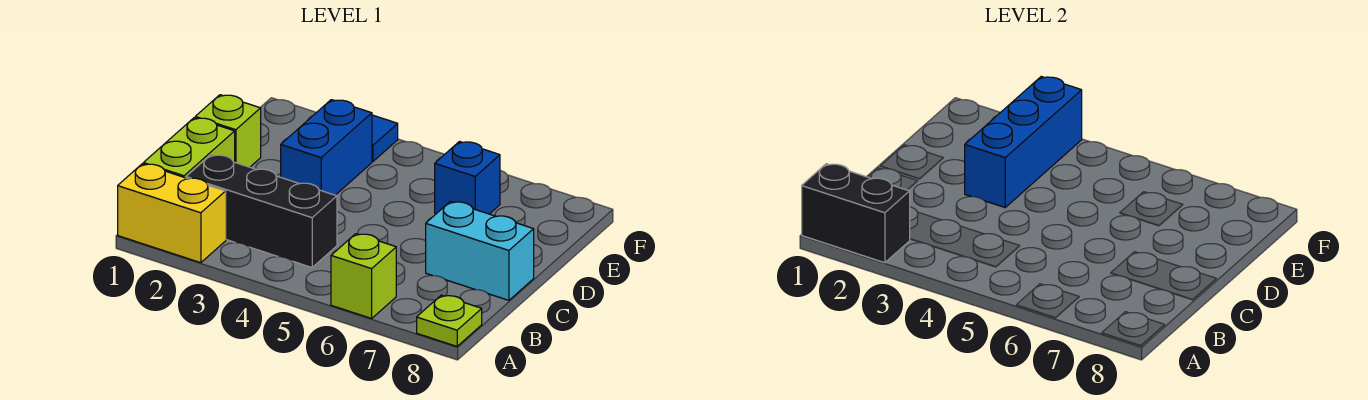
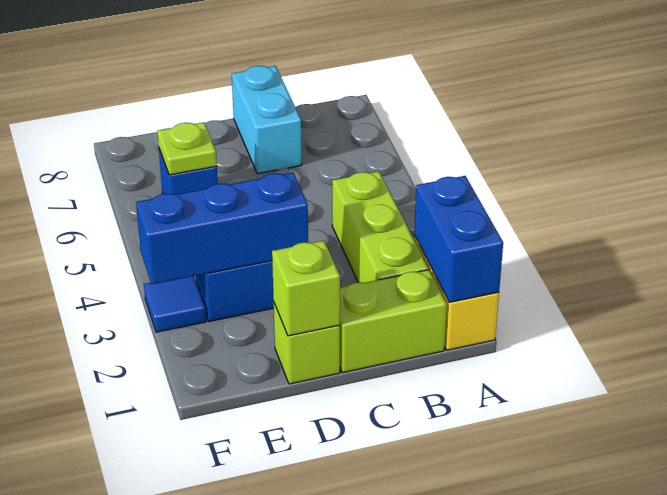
black brick A1:A2 level 2 -> blue brick A1:A2 level 2
lime brick A6 level 1 -> lime brick D1 level 2
lime plate A8 level 1 -> lime plate E6 level 2
black brick B2:B4 level 1 -> lime brick B2:B4 level 1

